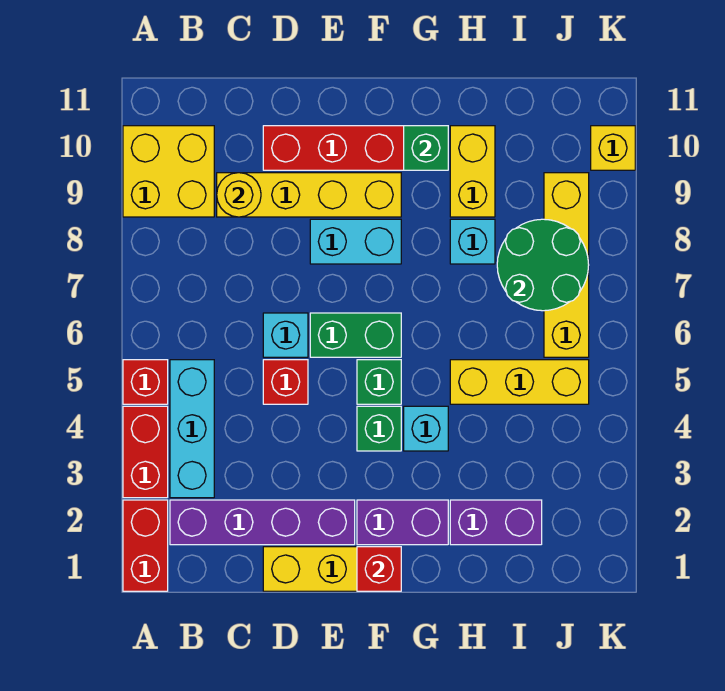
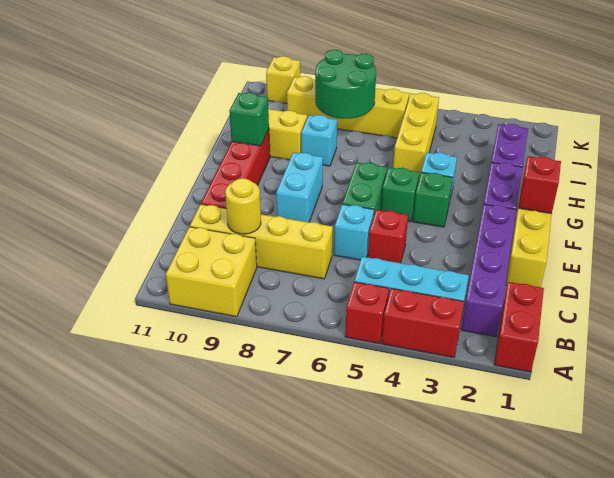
red brick A1:A2 level 1 -> red brick A1:B1 level 1
yellow brick C9:F9 level 1 -> yellow brick C7:C10 level 1

